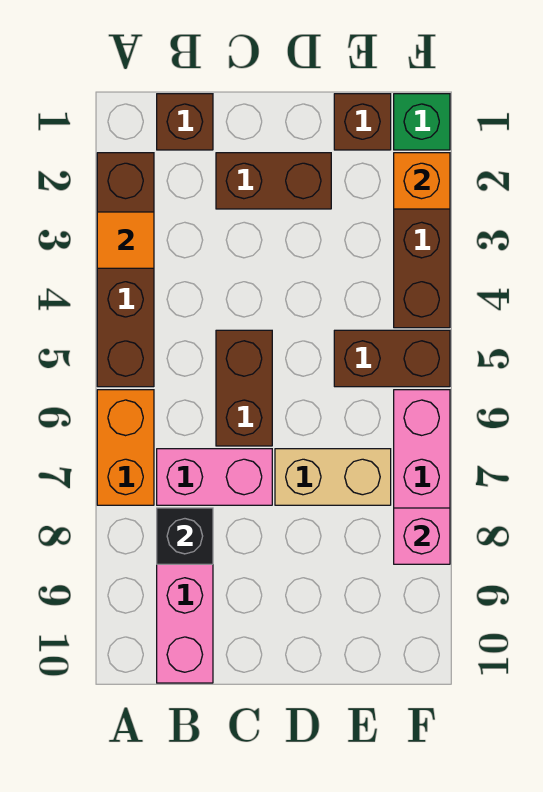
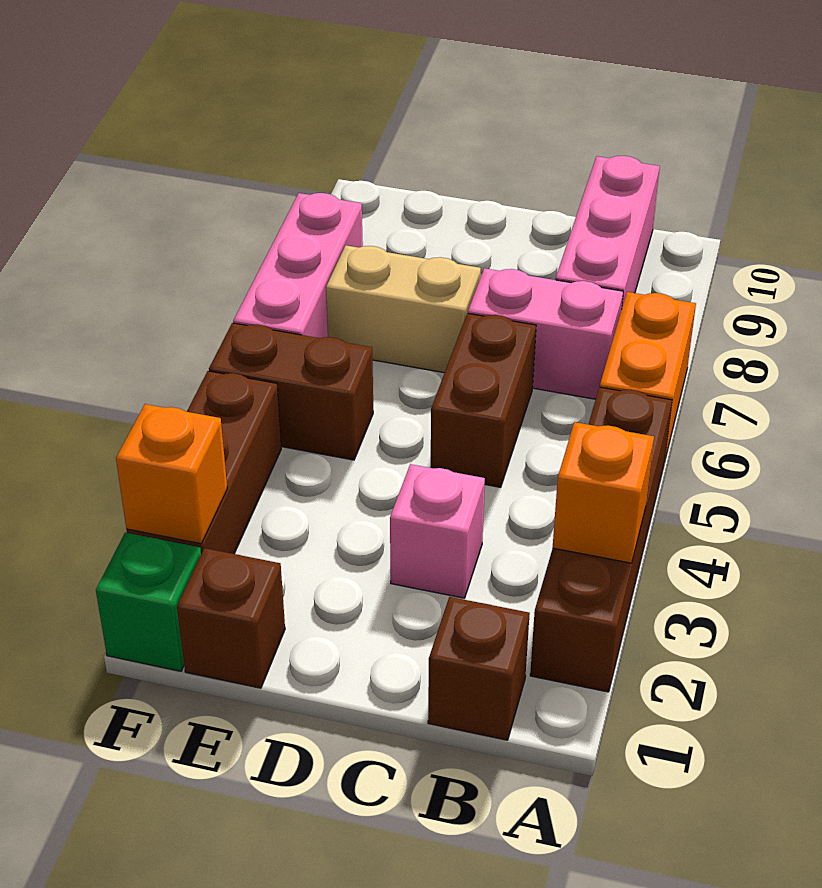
orange tile A3 level 2 -> orange brick A3 level 2
black brick B8 level 2 -> none
brown brick C2:D2 level 1 -> none
pink brick F8 level 2 -> pink brick C3 level 1

